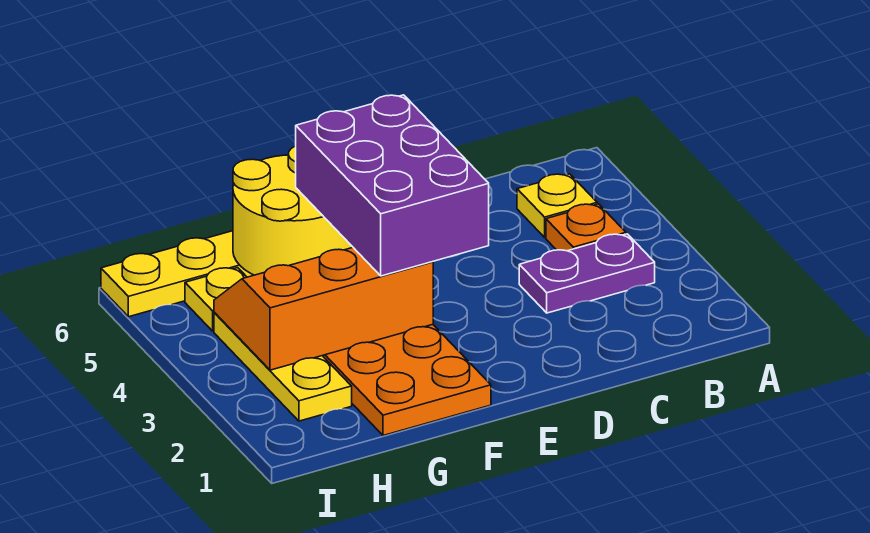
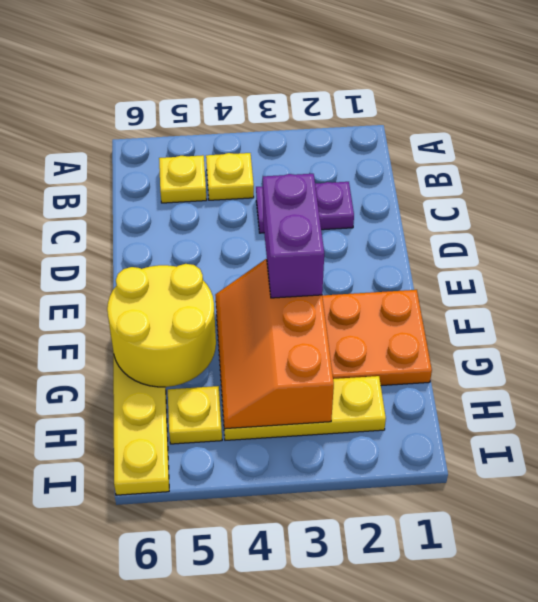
purple plate B3:C3 level 1 -> purple plate C2:C3 level 1
orange plate B4 level 1 -> yellow plate B4 level 1
purple brick E3:F5 level 3 -> purple brick E3:F3 level 3

